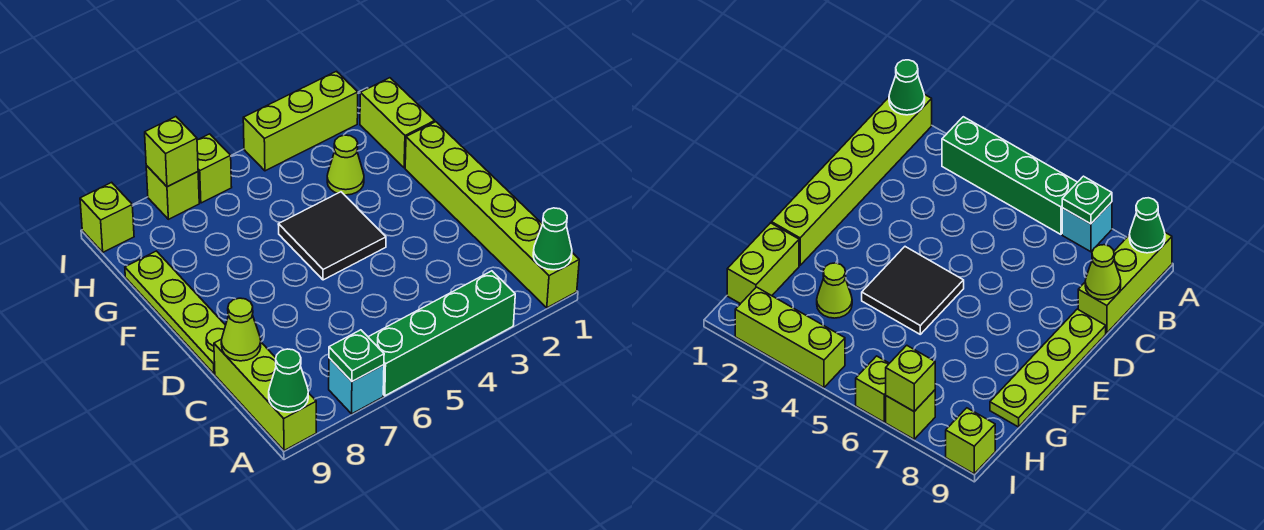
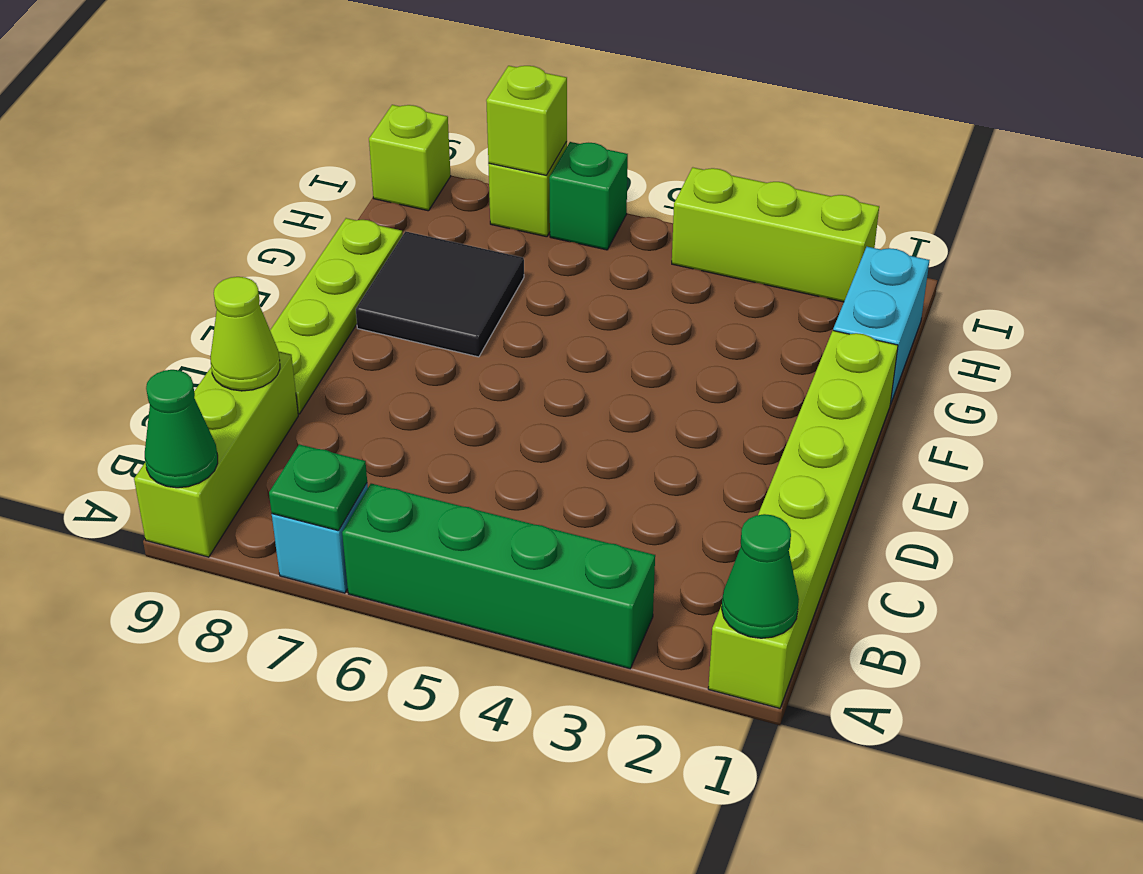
black tile E4:F5 level 1 -> black tile F7:G8 level 1
lime brick G1:H1 level 1 -> cyan brick G1:H1 level 1
lime cone G3 level 1 -> none
lime brick I6 level 1 -> green brick I6 level 1

